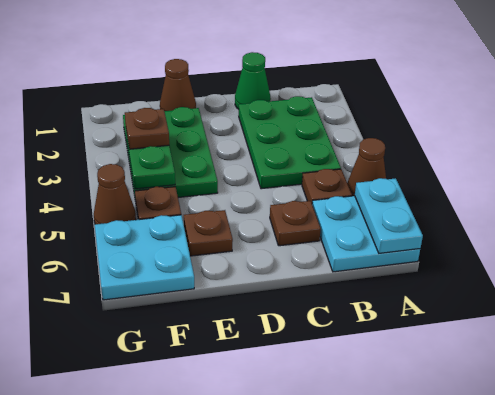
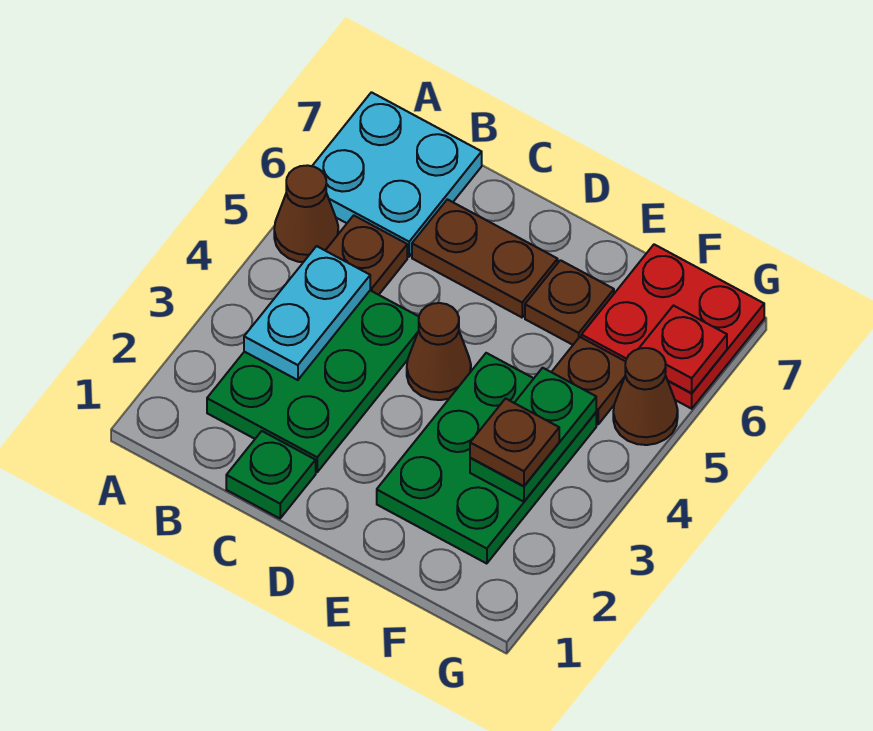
cyan plate A6:A7 level 2 -> cyan plate B3:B4 level 2
green cone C1 level 1 -> green plate C1 level 1
brown plate C6 level 1 -> brown plate C6:D6 level 1
brown cone E1 level 1 -> brown cone D4 level 1
cyan plate F6:G7 level 1 -> red plate F6:G7 level 1
none -> red plate G6 level 2

